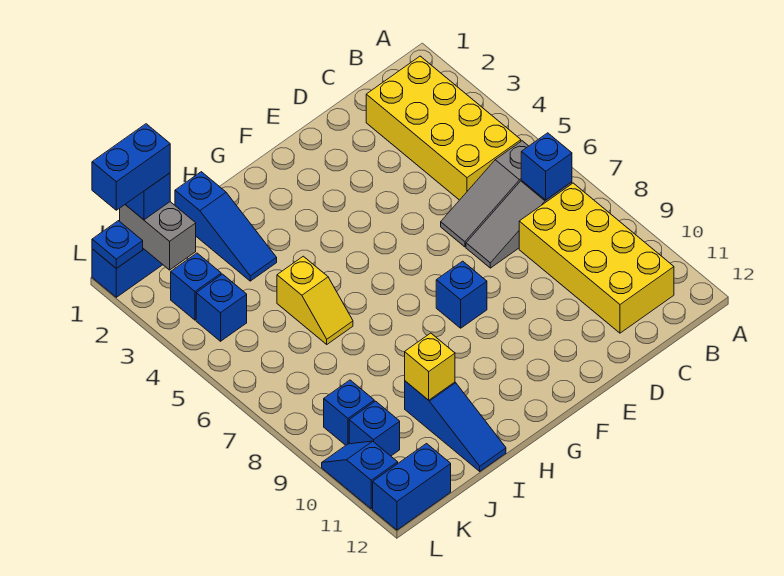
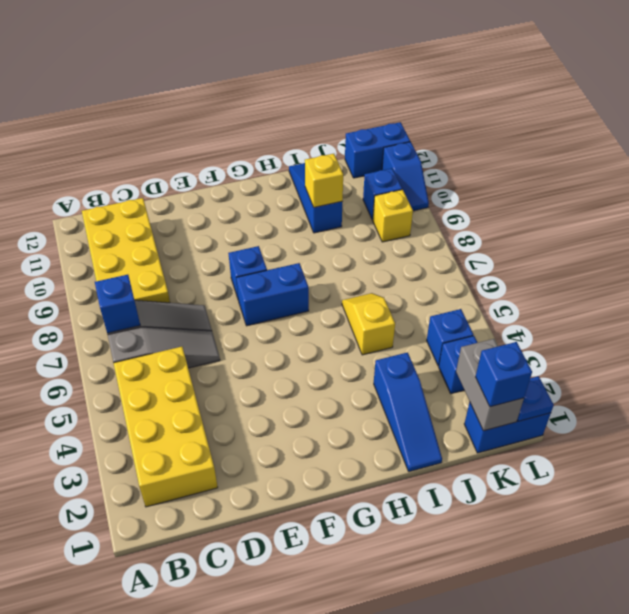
blue slope I1:I3 level 1 top 1 -> blue slope I1:I3 level 1 top 3
blue brick K1:L1 level 4 -> blue brick F7:G7 level 1
blue brick K9 level 1 -> yellow brick K9 level 1

